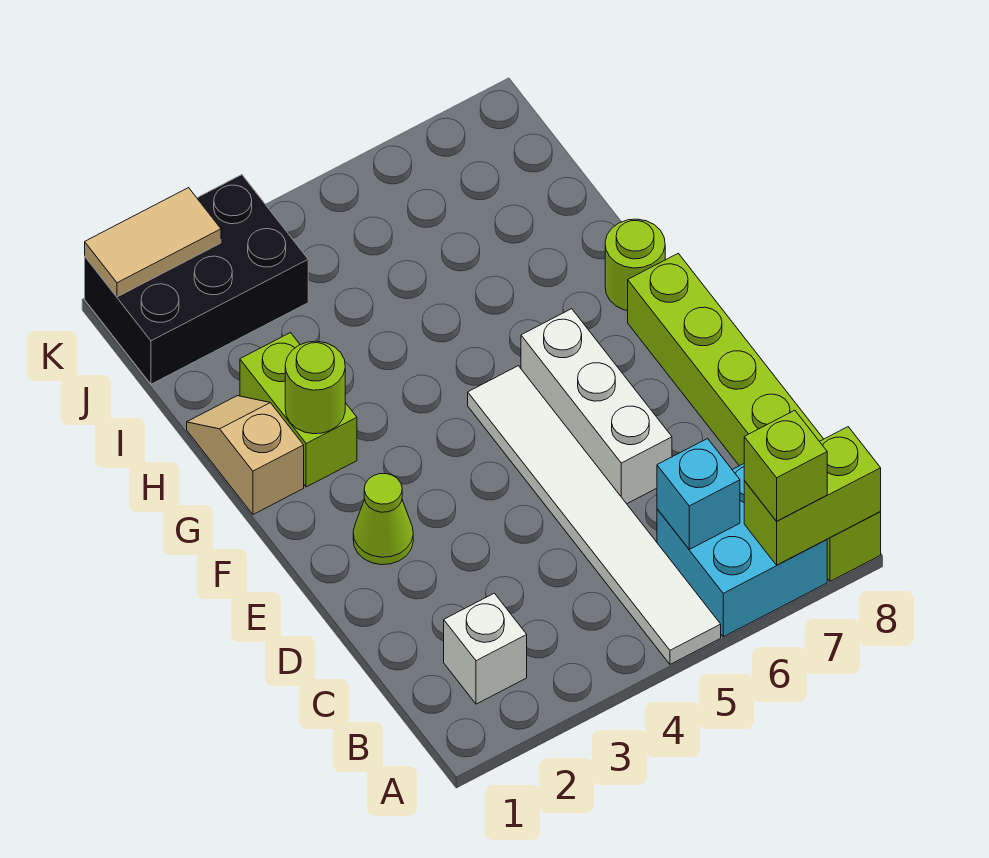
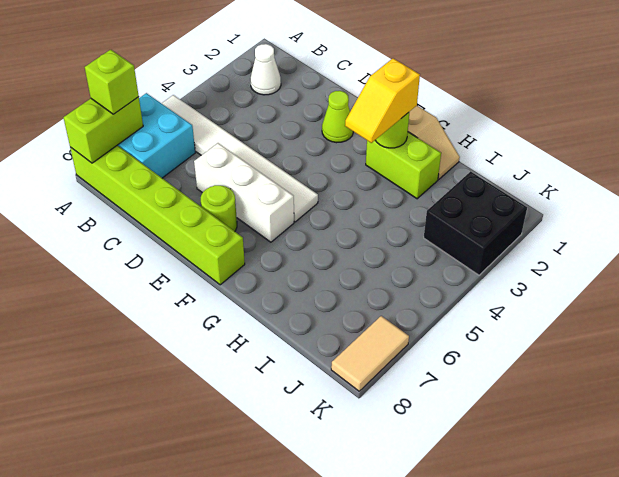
white brick B2 level 1 -> white cone B2 level 1
cyan brick B6 level 2 -> none
none -> yellow slope G2:G3 level 3 top 2
lime round brick G8 level 1 -> lime round brick E7 level 1
black brick J1:K3 level 1 -> black brick J2:K3 level 1
tan tile K1:K2 level 2 -> tan tile K7:K8 level 1

